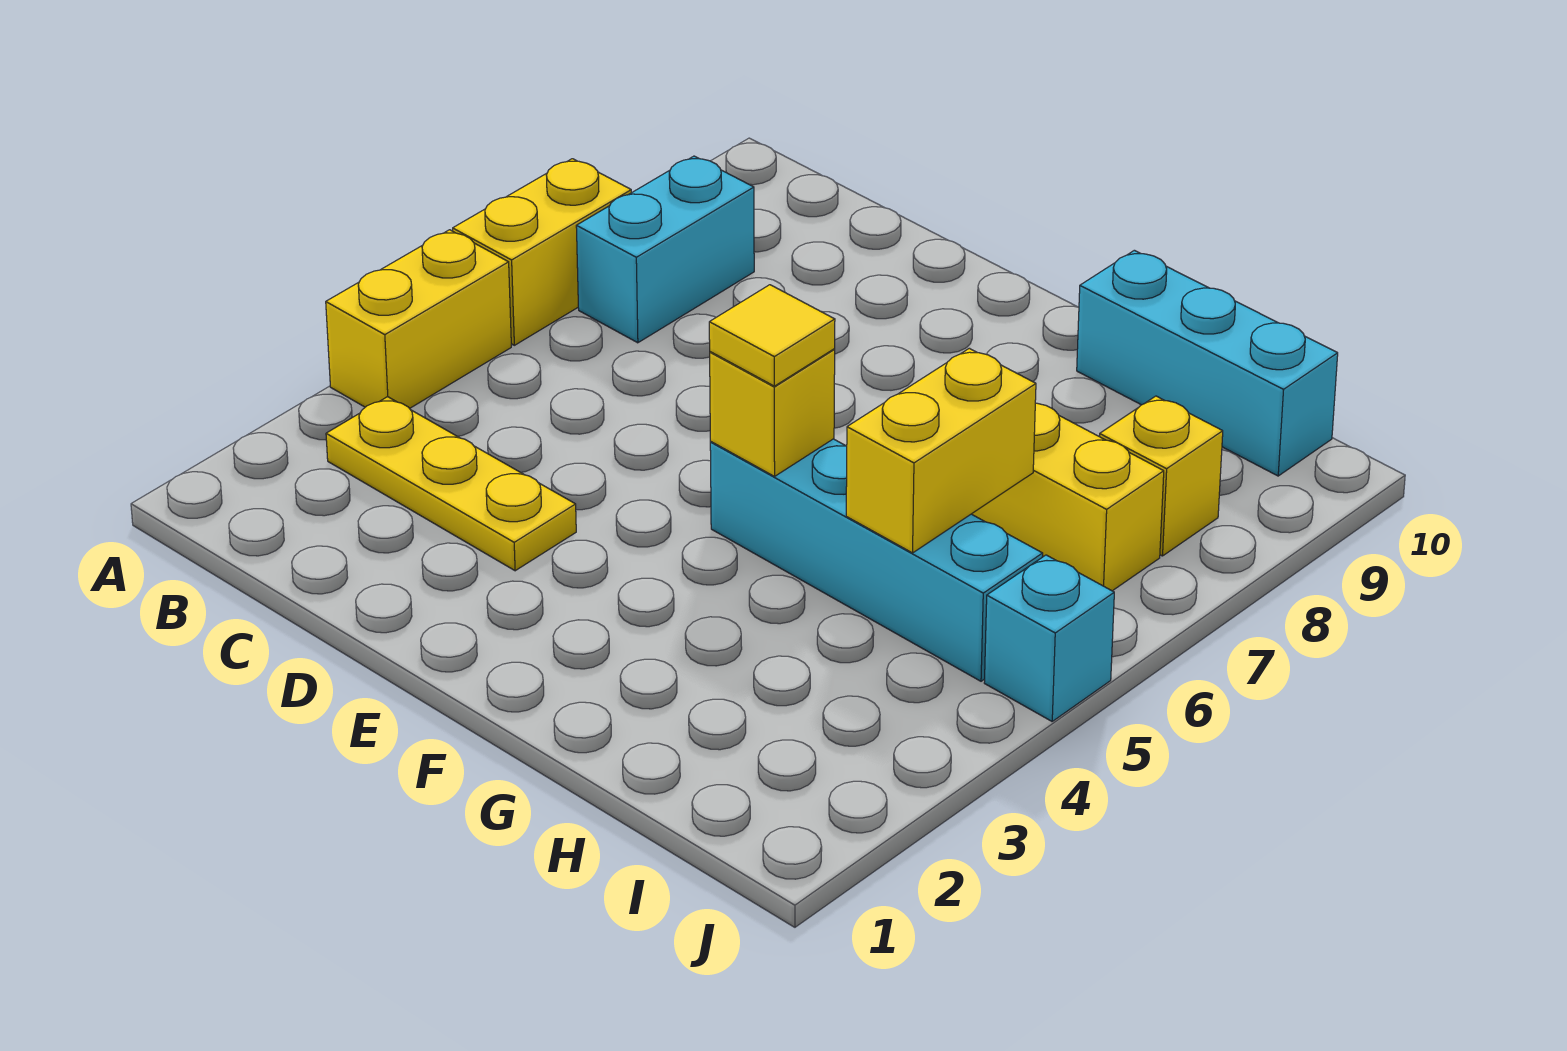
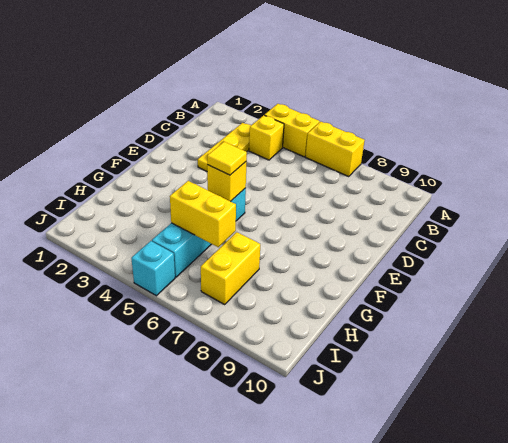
cyan brick B7:B8 level 1 -> none
cyan brick G10:I10 level 1 -> none
yellow brick I8 level 1 -> yellow brick B4 level 1

